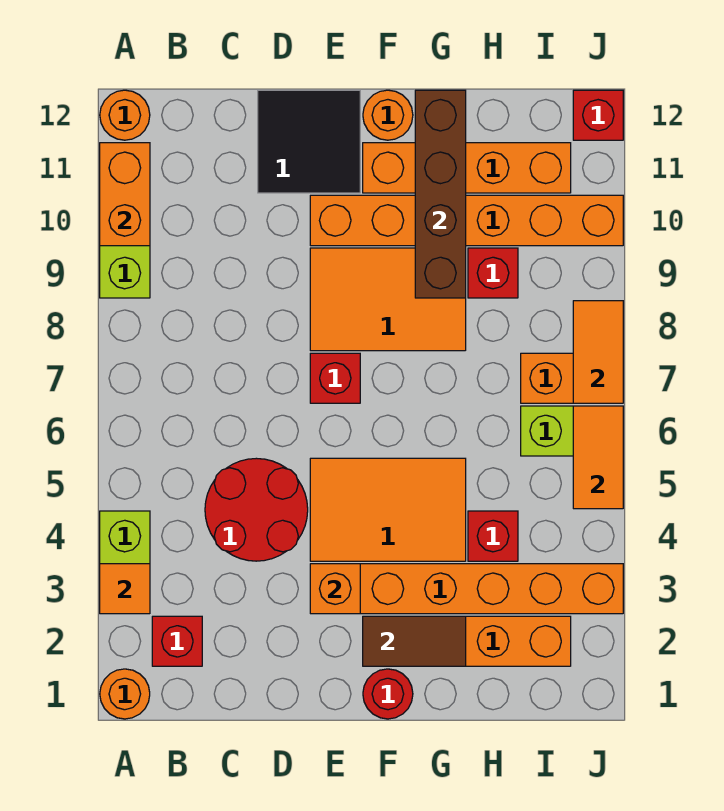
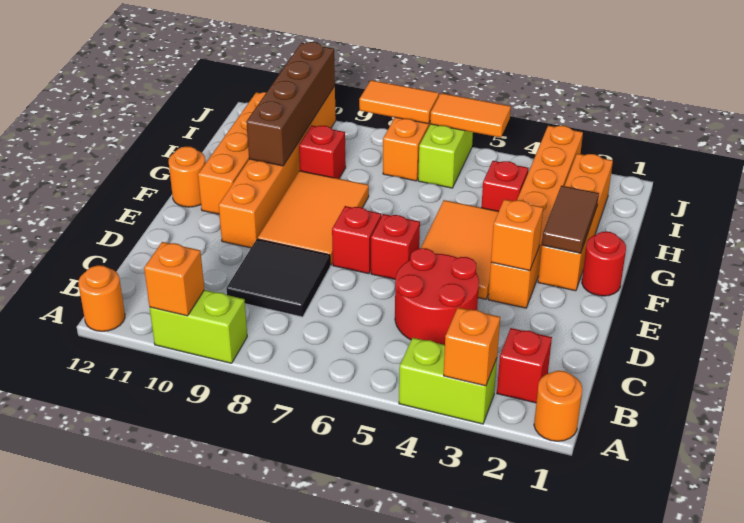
orange tile A3 level 2 -> orange brick A3 level 2
orange brick A10:A11 level 2 -> orange brick A10 level 2
black tile D11:E12 level 1 -> black tile C8:D9 level 1
brown brick G9:G12 level 2 -> brown brick G10:J10 level 2
red brick J12 level 1 -> red brick E6 level 1

